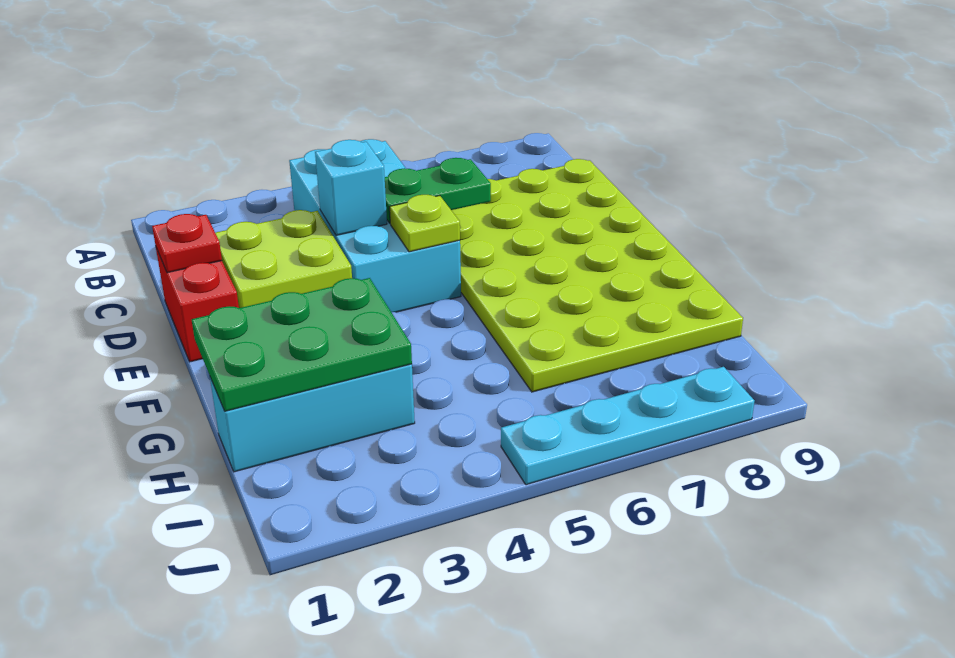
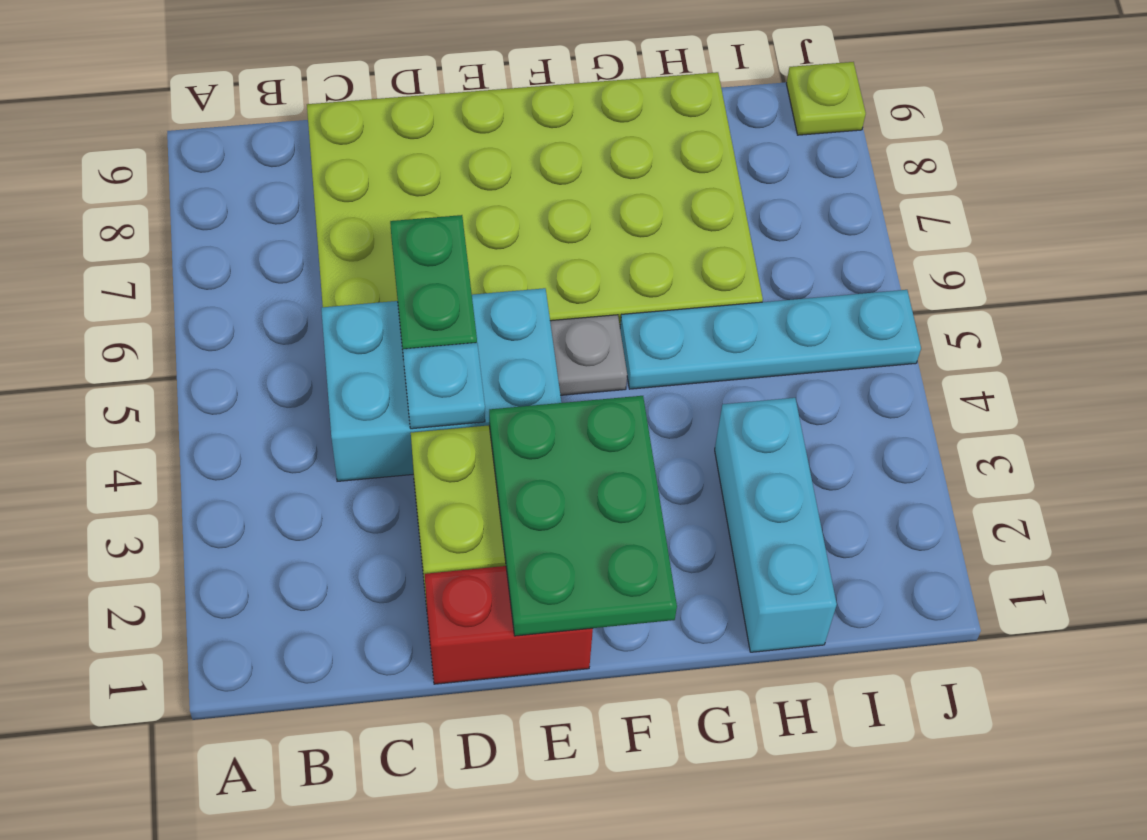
cyan brick B4:E5 level 1 -> cyan brick C4:E5 level 1
red plate D1 level 2 -> none
cyan brick D4 level 2 -> cyan plate D4 level 2
lime plate E5 level 2 -> lime plate J9 level 1
none -> grey plate F5 level 1
green plate G1:H3 level 2 -> green plate E1:F3 level 2
cyan plate J5:J8 level 1 -> cyan plate G5:J5 level 1

